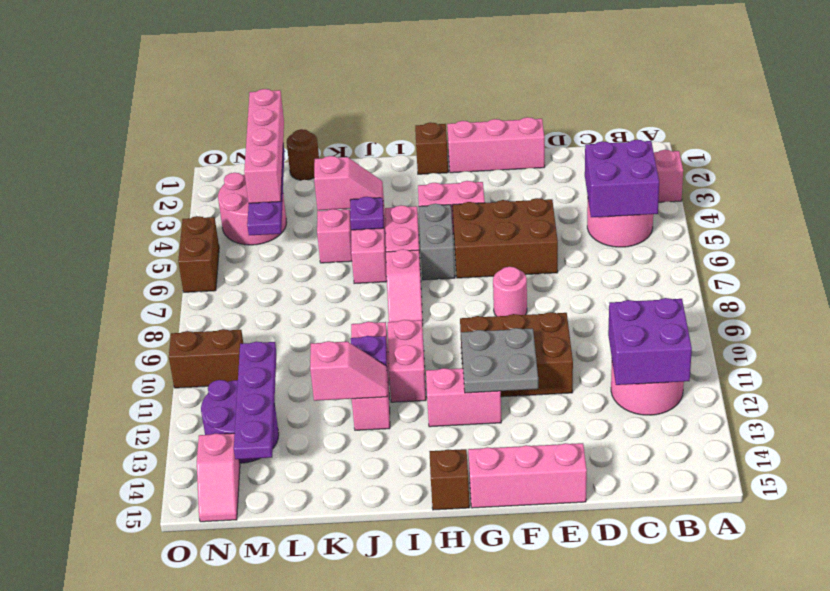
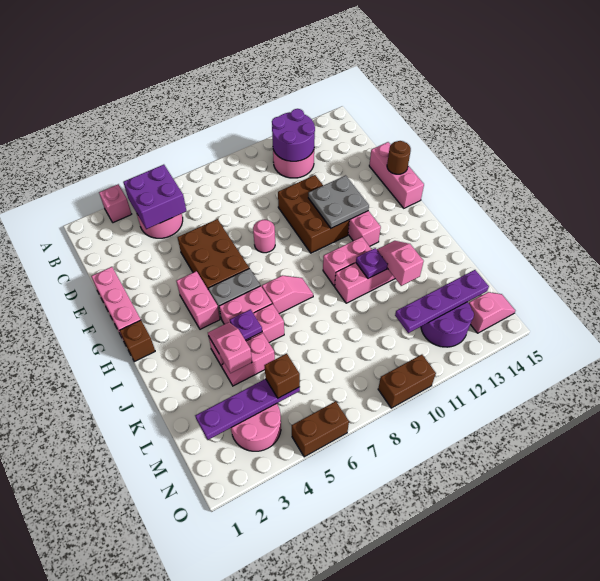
purple brick B11:C12 level 2 -> purple round brick B11:C12 level 2
brown brick H15 level 1 -> brown brick M5 level 3
brown round brick L1 level 1 -> brown round brick F15 level 2
pink brick M1:M4 level 3 -> none
brown brick N10:O10 level 1 -> brown brick O9:O10 level 1

